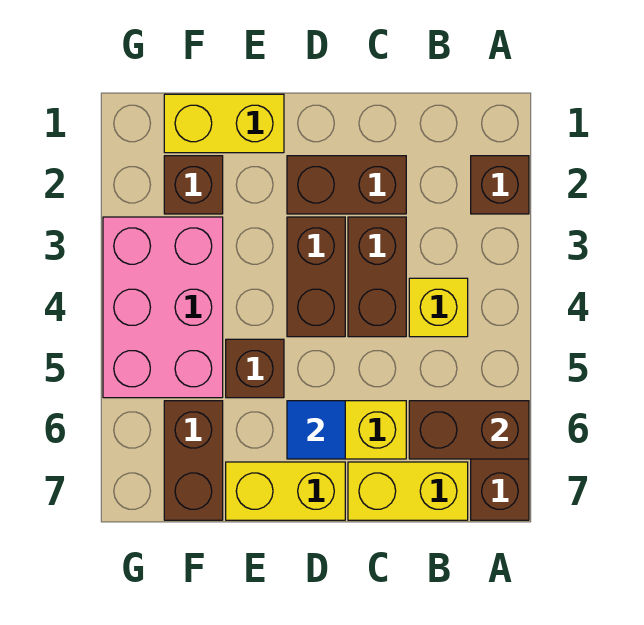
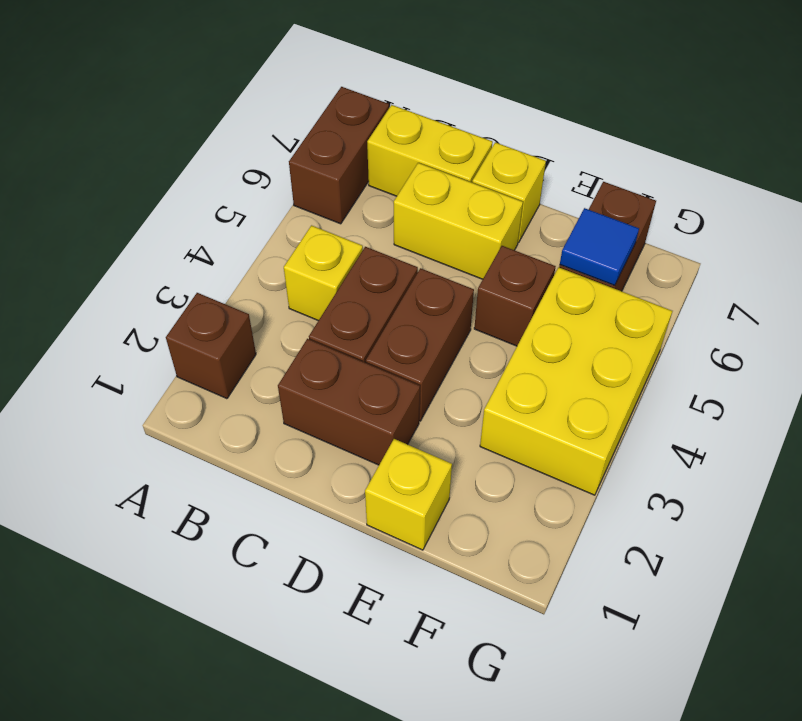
brown brick A6:B6 level 2 -> none
blue tile D6 level 2 -> blue tile F6 level 2
yellow brick D7:E7 level 1 -> yellow brick D7 level 1
yellow brick E1:F1 level 1 -> yellow brick E1 level 1
brown brick F2 level 1 -> none
pink brick F3:G5 level 1 -> yellow brick F3:G5 level 1

